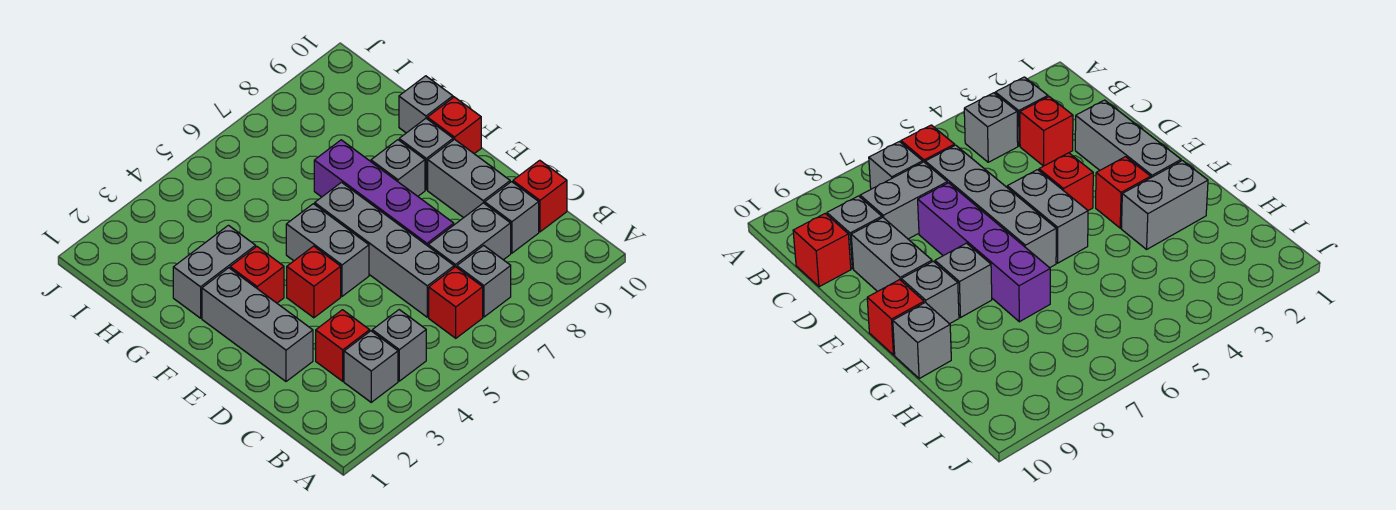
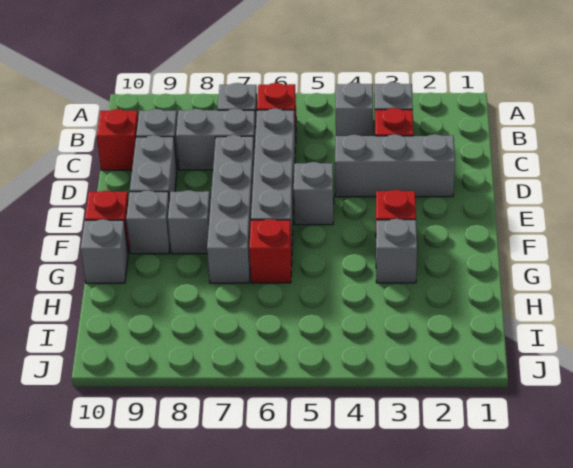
grey brick D2:F2 level 1 -> grey brick D2:D4 level 1
purple brick D7:G7 level 1 -> grey brick D7:G7 level 1
red brick E4 level 1 -> red brick G6 level 1
grey brick E5:F5 level 1 -> grey brick E5 level 1
grey brick G2:G3 level 1 -> grey brick G3 level 1

